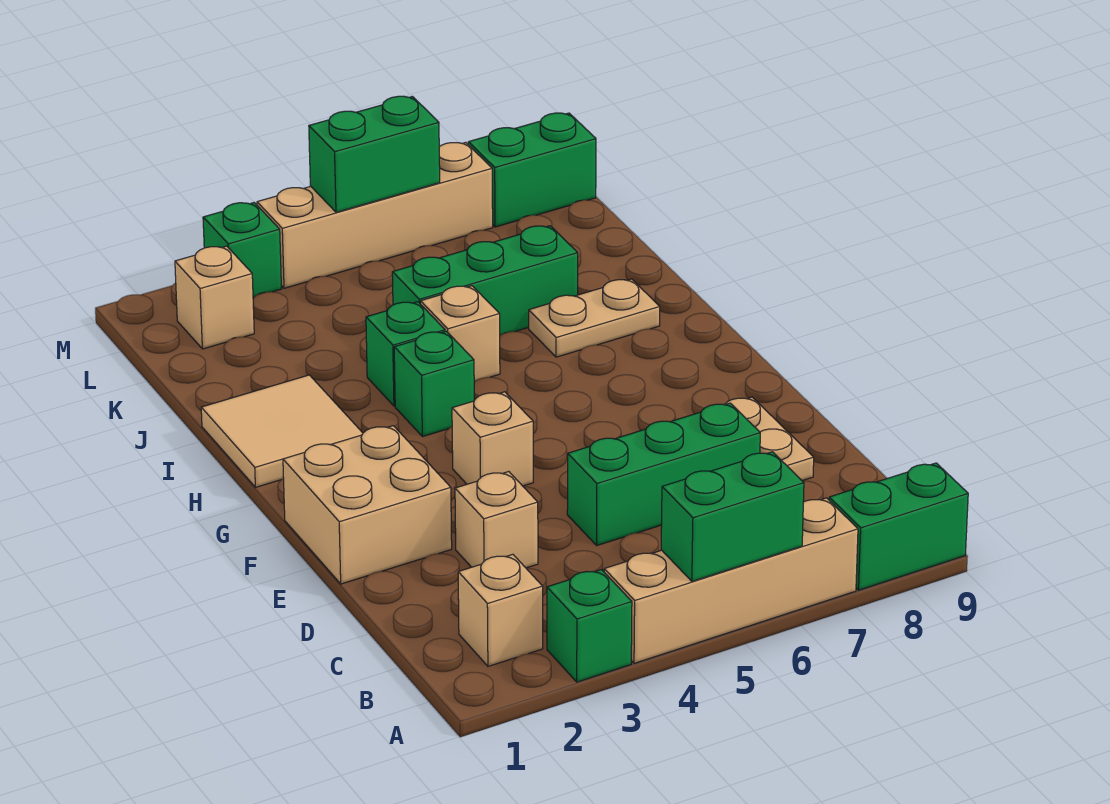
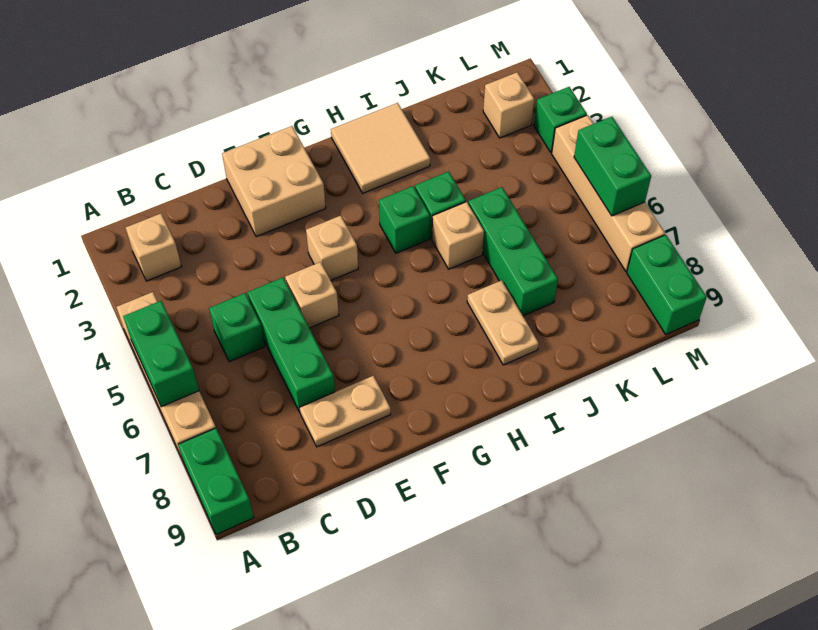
green brick A3 level 1 -> green brick C5 level 1
tan brick D3 level 1 -> tan brick E5 level 1

